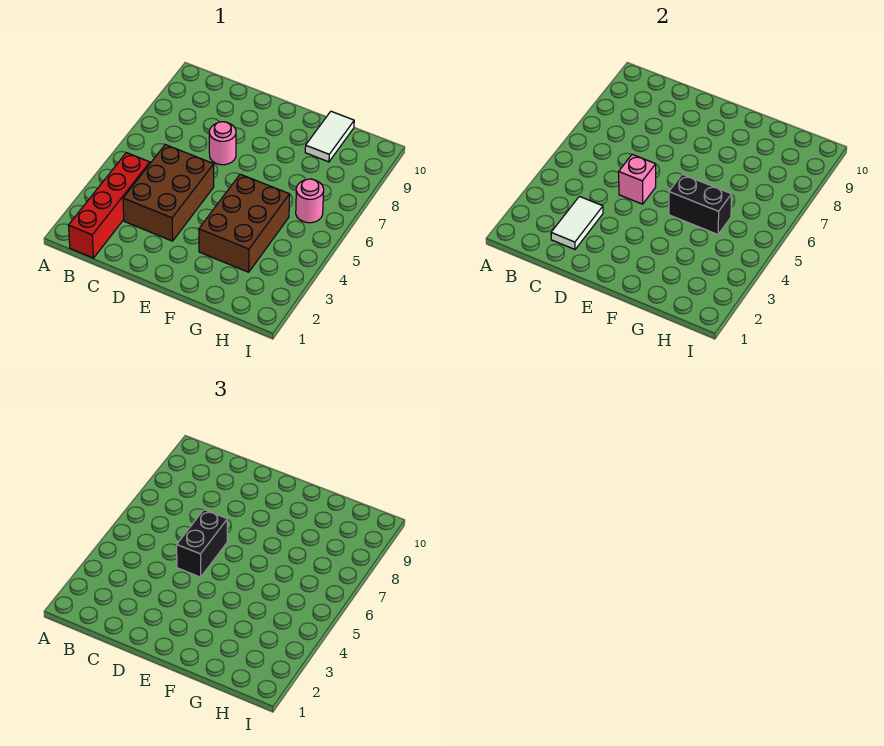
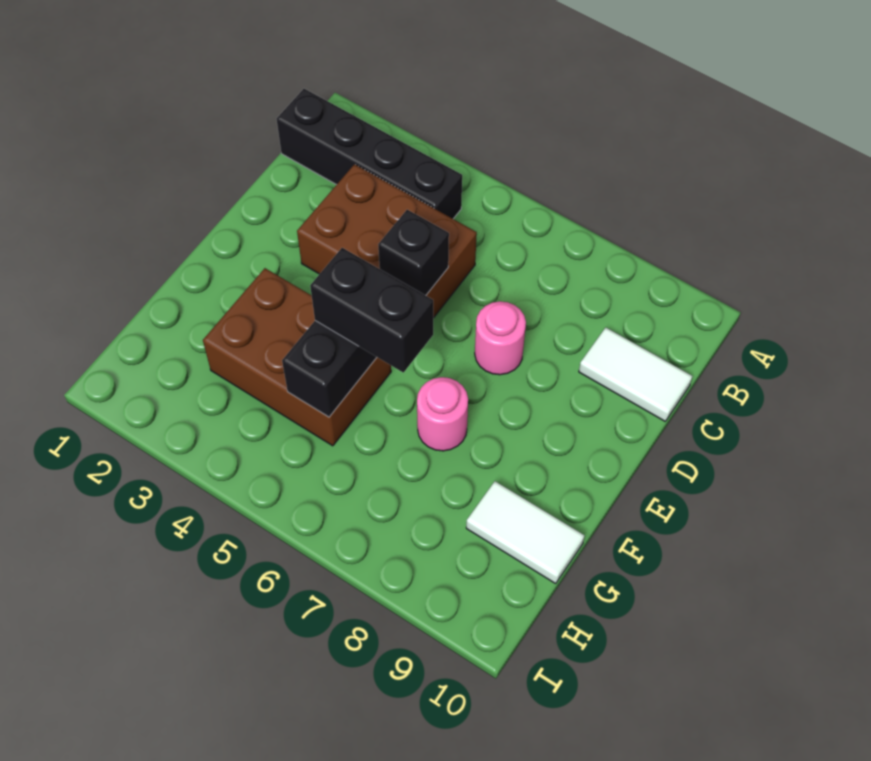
red brick B1:B4 level 1 -> black brick B1:B4 level 1
white tile C2:C3 level 2 -> white tile C9:C10 level 1
pink brick D5 level 2 -> black brick D5 level 2
black brick D5:D6 level 3 -> black brick F5:F6 level 3
pink round brick H6 level 1 -> pink round brick F7 level 1

